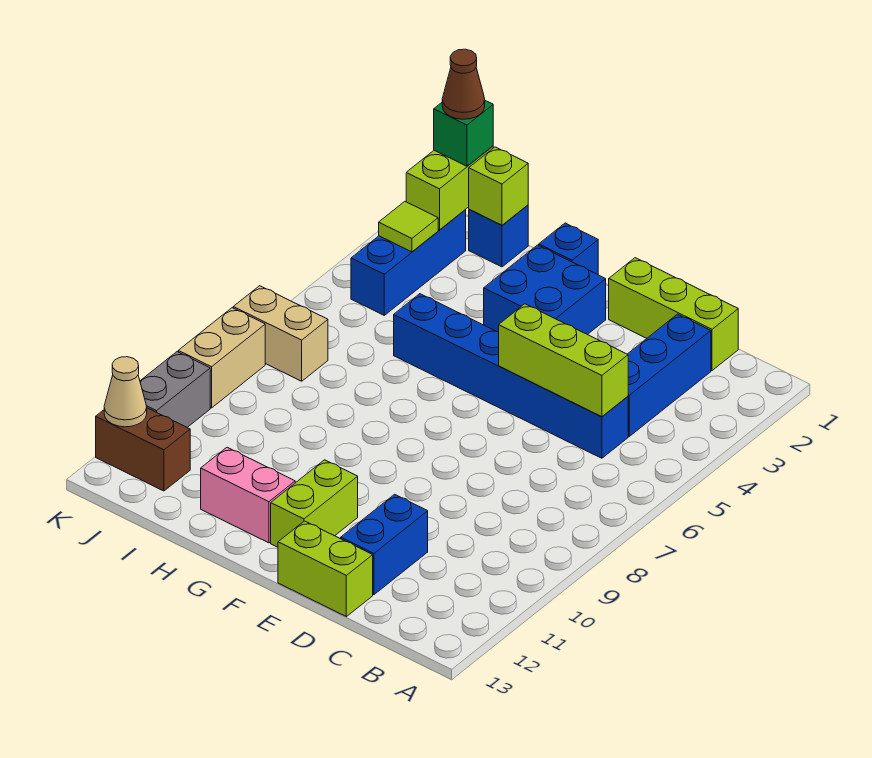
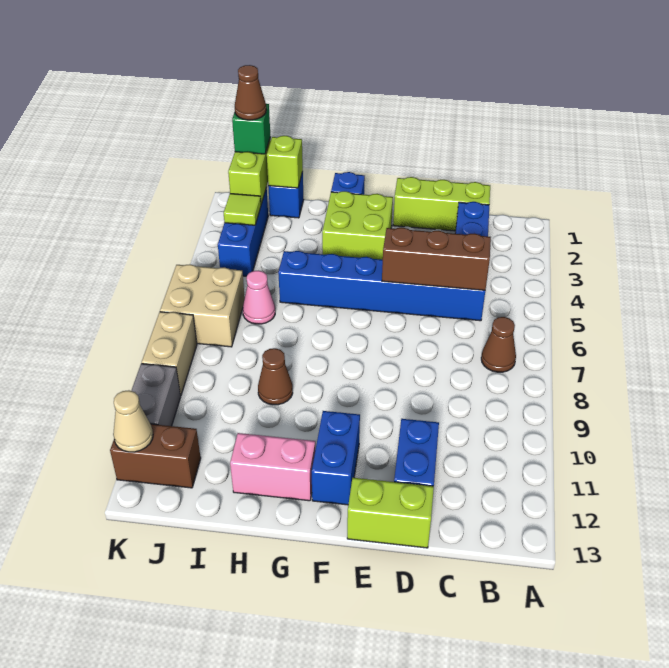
none -> brown cone B7 level 1
lime brick C5:E5 level 2 -> brown brick C5:E5 level 2
blue brick F2:G3 level 1 -> lime brick F2:G3 level 1
lime brick F11:F12 level 1 -> blue brick F11:F12 level 1
none -> brown cone H9 level 1
none -> pink cone I6 level 1
tan brick J7:K7 level 1 -> tan brick J6:K7 level 1

